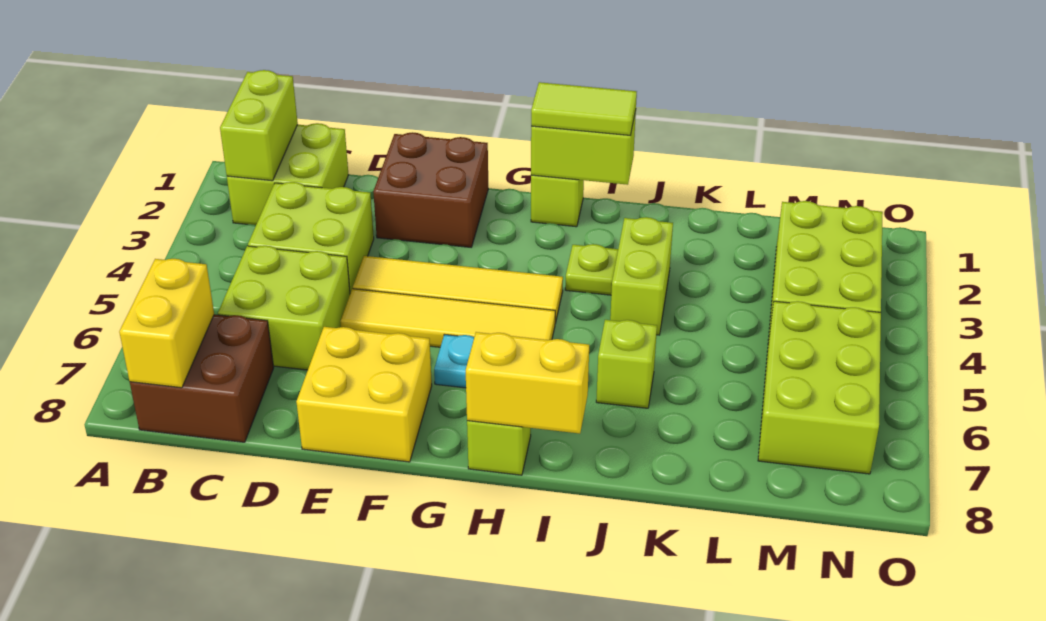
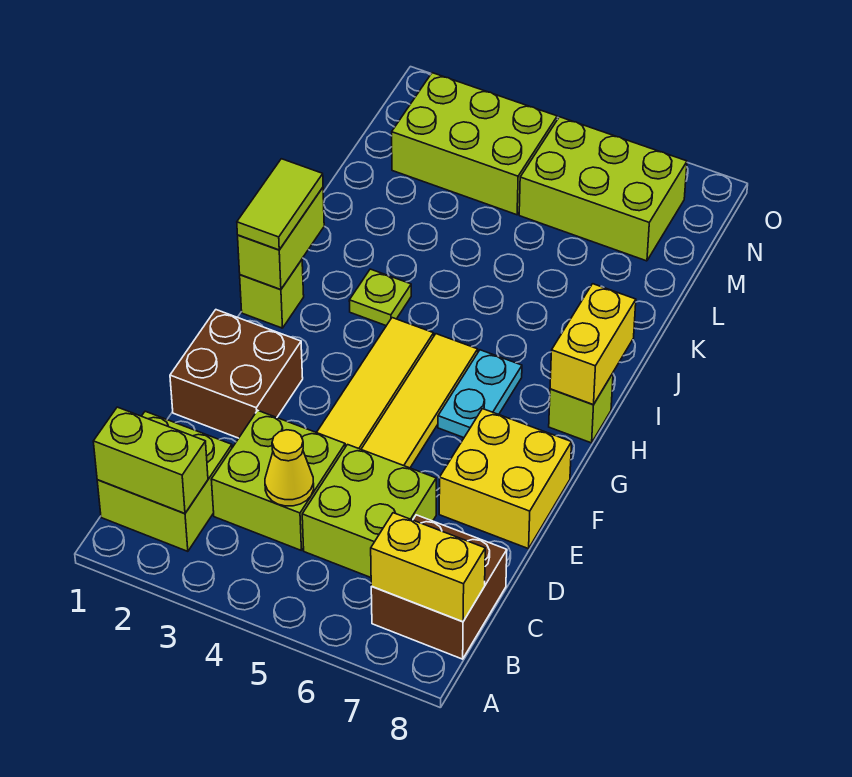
none -> yellow cone C4 level 2
lime brick J3:J4 level 1 -> none
lime brick J6 level 1 -> none

